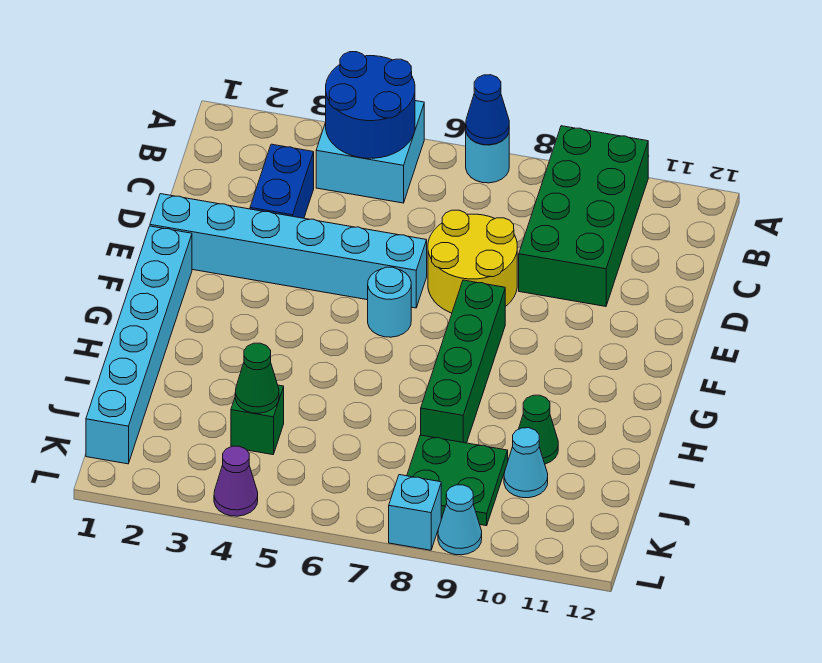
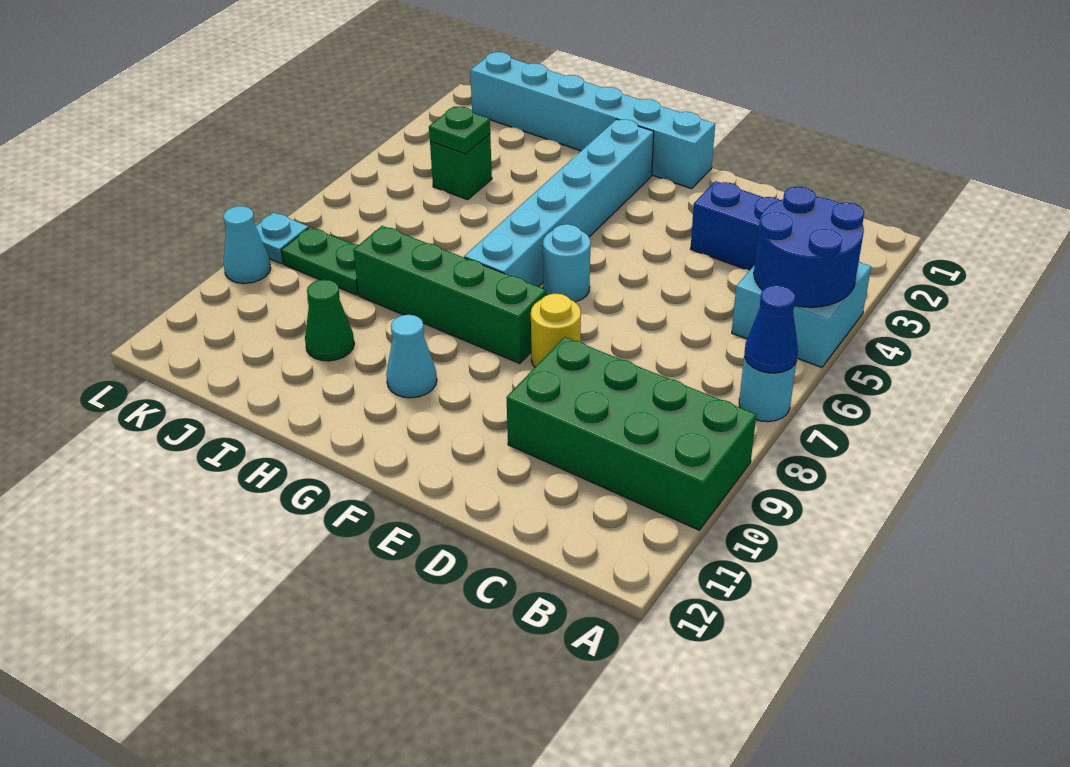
yellow round brick D7:E8 level 1 -> yellow round brick E8 level 1
cyan brick E1:E6 level 1 -> cyan brick G2:G7 level 1
green cone J4 level 2 -> green plate J4 level 2
green plate J8:K9 level 1 -> green plate J8:K8 level 1
cyan cone J10 level 1 -> cyan cone G10 level 1
purple cone L4 level 1 -> none
cyan brick L8 level 1 -> cyan plate L8 level 1

